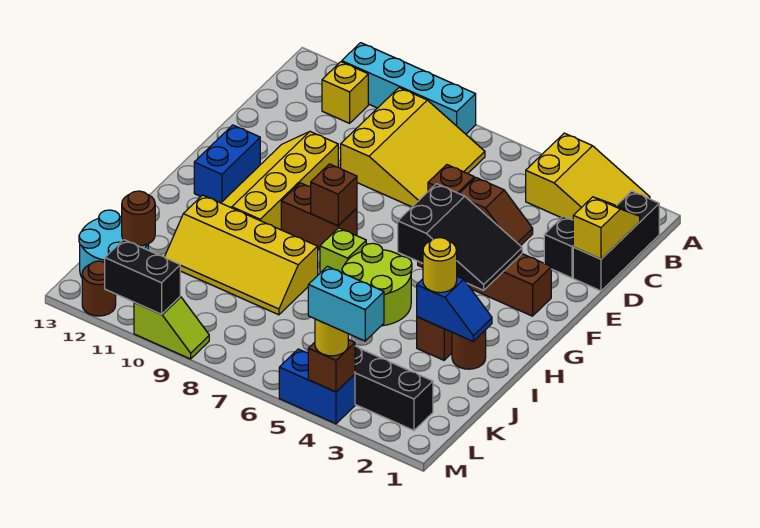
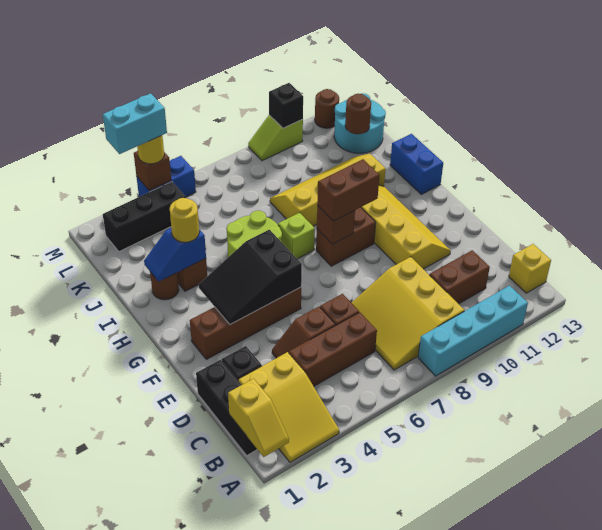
yellow slope A2:B4 level 1 top 4 -> yellow slope A2:C3 level 1 top C
yellow brick B11 level 1 -> yellow brick B13 level 1
yellow slope C1:D1 level 2 top D -> yellow slope A1:B1 level 2 top B
none -> brown brick C4:C6 level 1
none -> brown brick C10:C11 level 1
blue brick F12:G12 level 1 -> blue brick H13:I13 level 1
none -> brown brick G8:G9 level 3
black brick M10:M11 level 2 -> black brick M10 level 2

